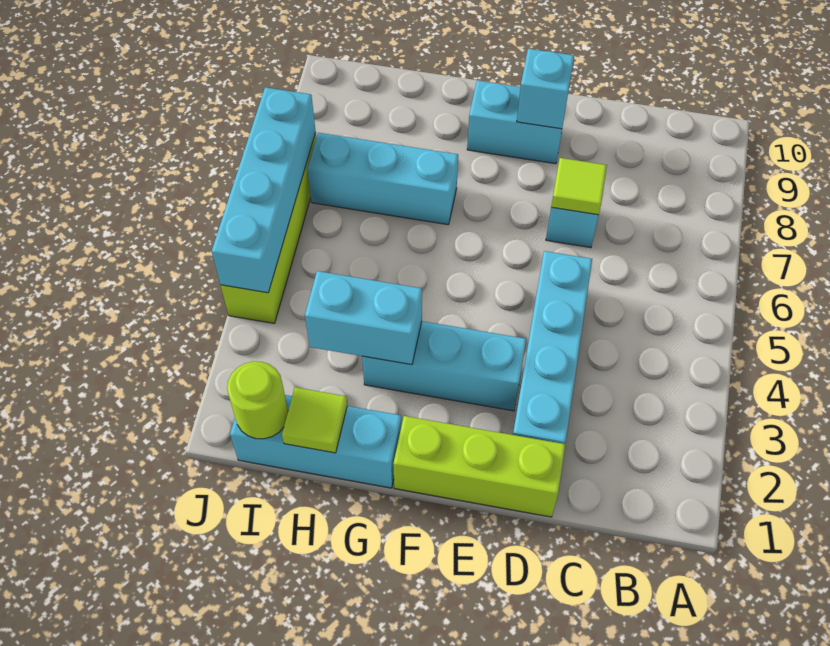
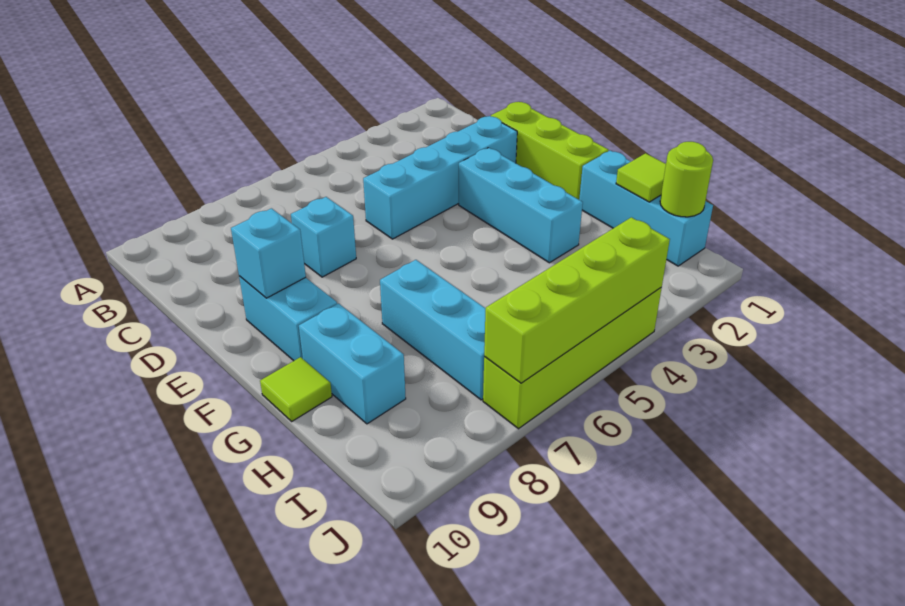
lime tile D7 level 2 -> lime tile G10 level 1
cyan brick G3:H3 level 2 -> cyan brick G9:H9 level 1
cyan brick J4:J7 level 2 -> lime brick J4:J7 level 2

